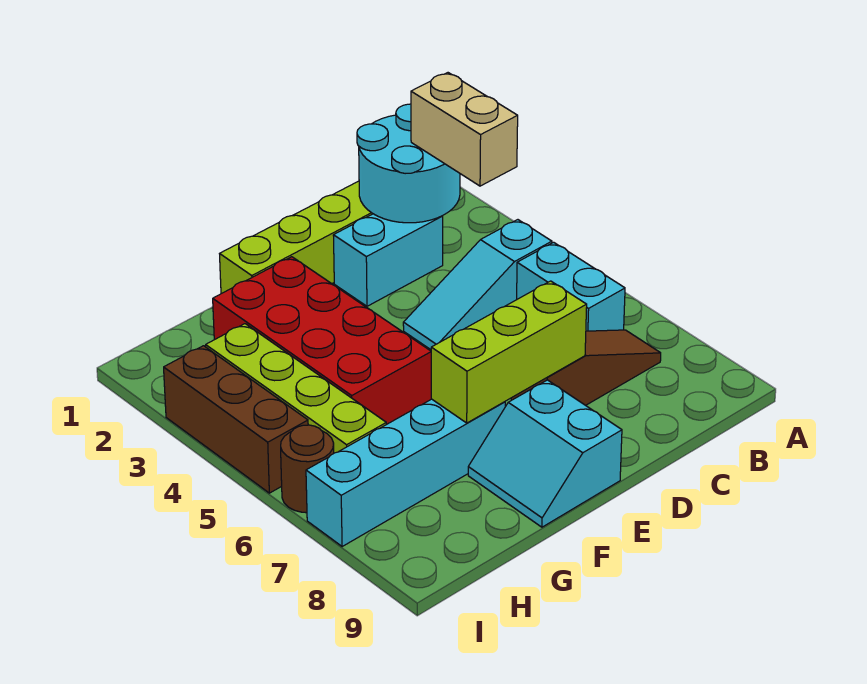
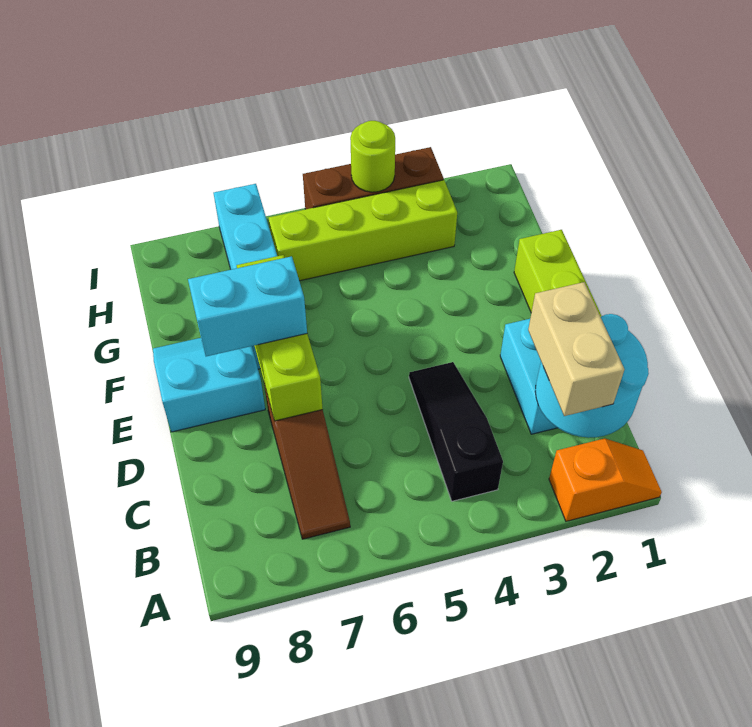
none -> orange slope A1:A2 level 1 top 2
tan brick B2:B3 level 3 -> tan brick B2:C2 level 3
cyan slope B4:D4 level 1 top B -> black slope B4:D4 level 1 top B
cyan brick B5:B6 level 1 -> cyan brick E7:E8 level 3
red brick F2:G5 level 1 -> none
none -> lime round brick I4 level 2
brown round brick I6 level 1 -> none

